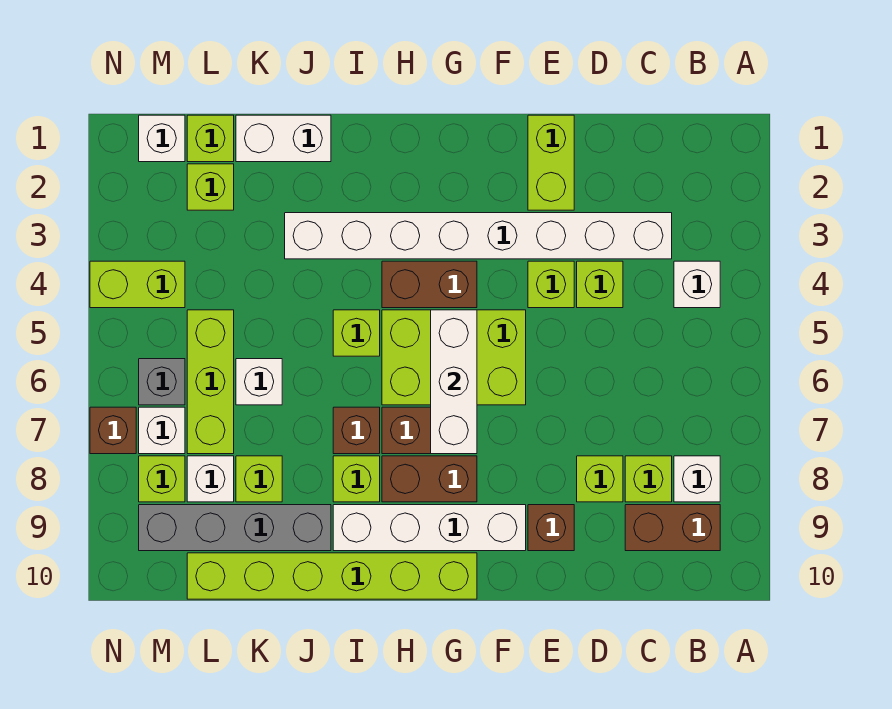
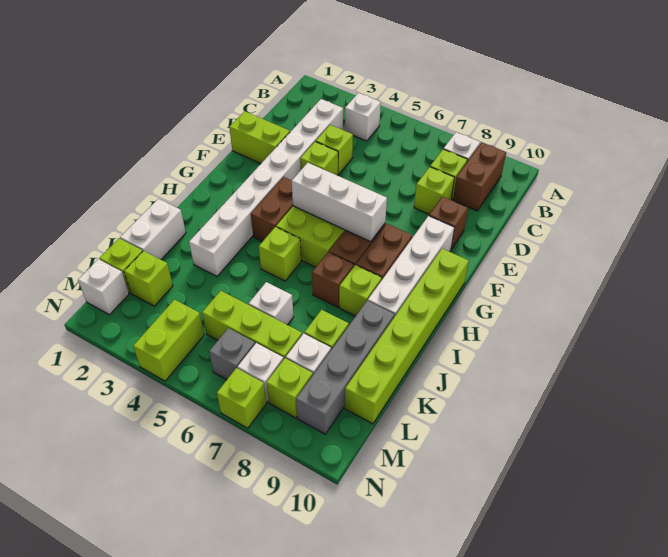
brown brick N7 level 1 -> lime brick N7 level 1

